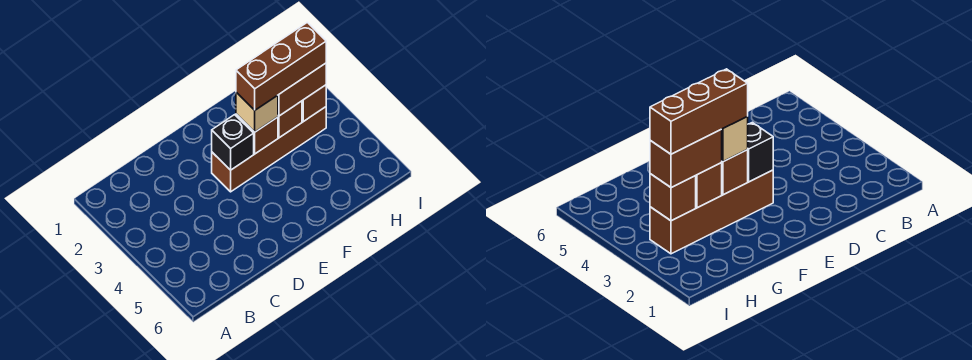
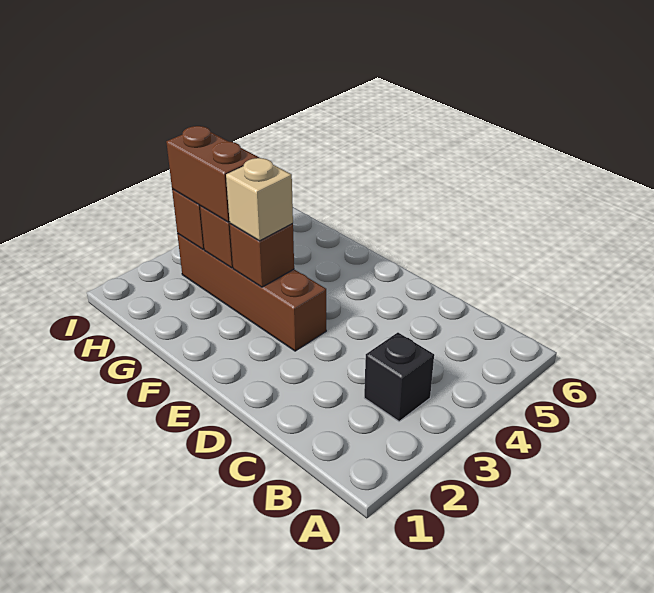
black brick E3 level 2 -> black brick B3 level 1
brown brick F3:H3 level 4 -> none

